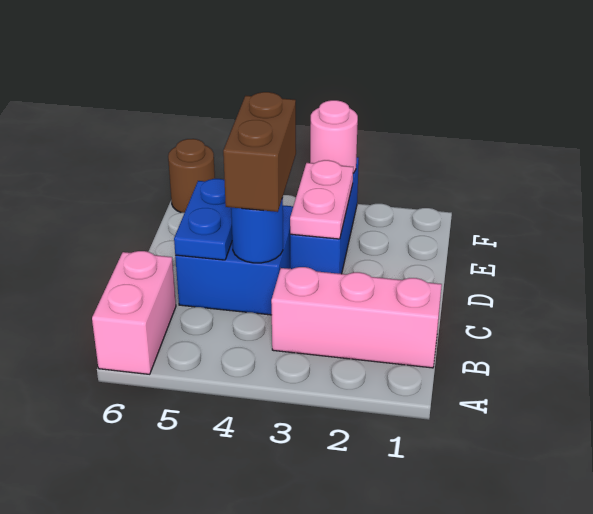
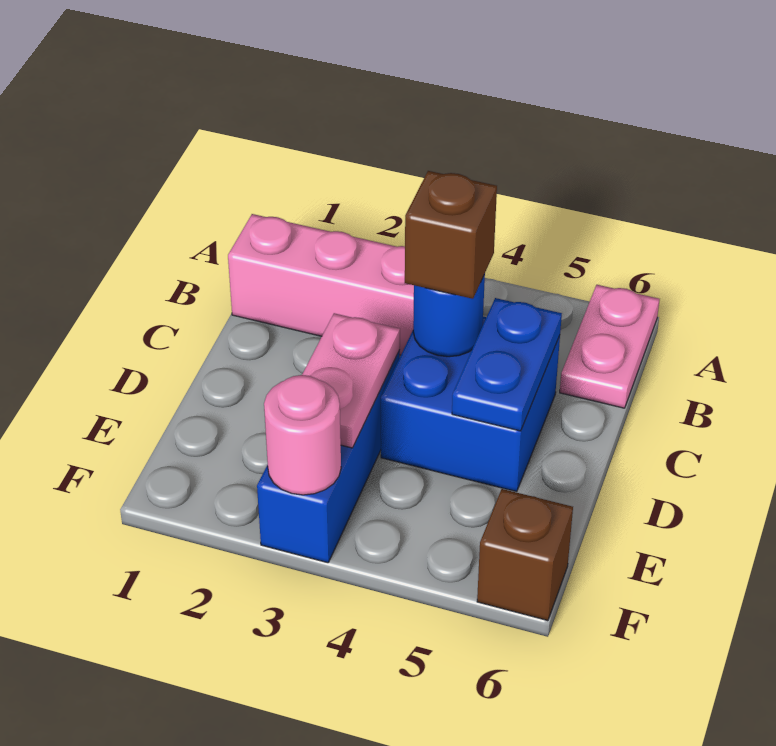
pink brick A6:B6 level 1 -> pink plate A6:B6 level 1
brown brick C4:D4 level 3 -> brown brick C4 level 3
brown round brick F6 level 1 -> brown brick F6 level 1

